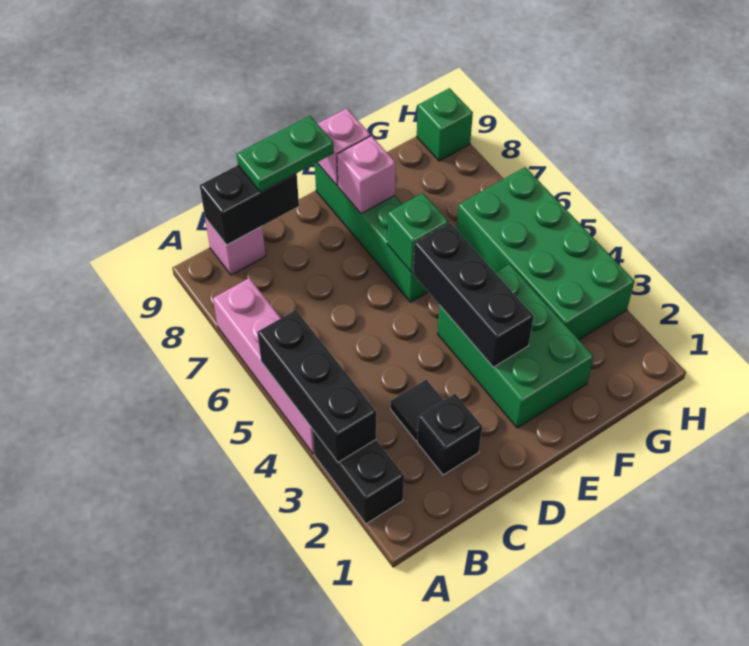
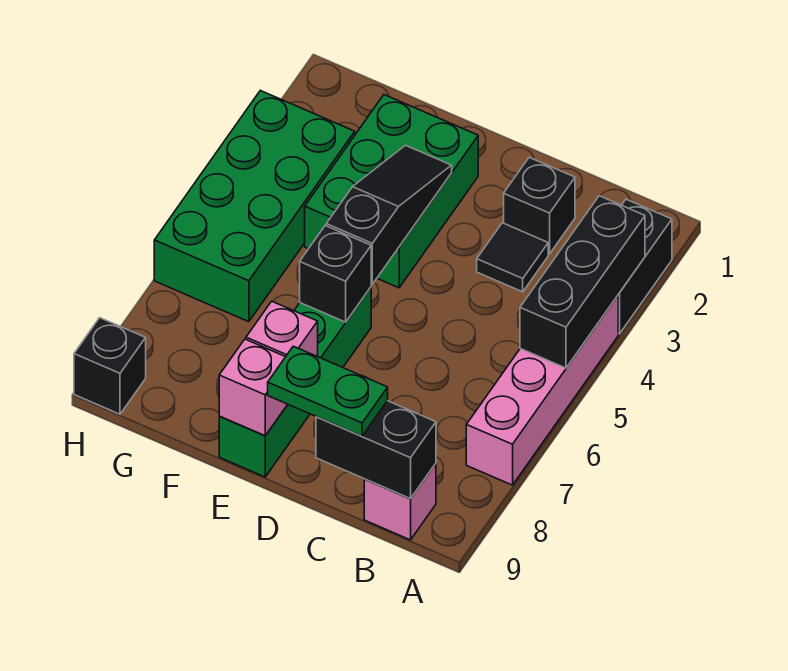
black brick E3:E5 level 2 -> black slope E3:E5 level 2 top 5
green brick E6 level 2 -> black brick E6 level 2
green brick H9 level 1 -> black brick H9 level 1

